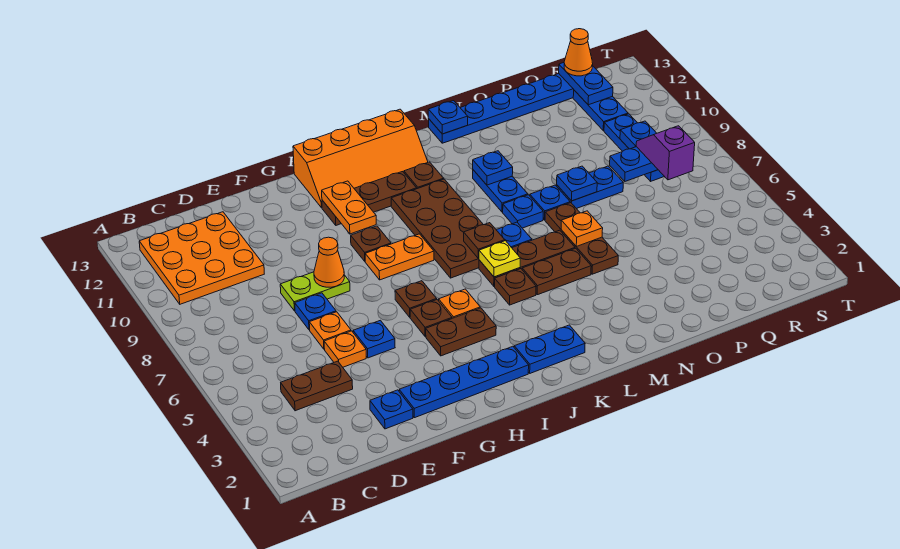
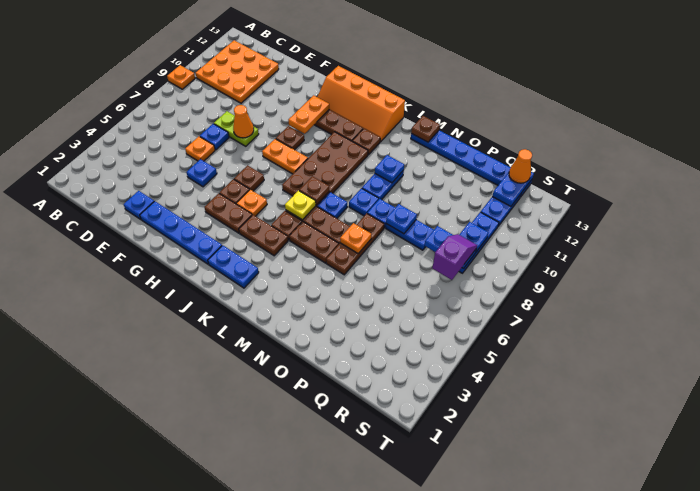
brown plate C4:D4 level 1 -> brown plate J4:K4 level 1
orange plate E5 level 1 -> orange plate A9 level 1
blue plate M13 level 2 -> brown plate M13 level 2

